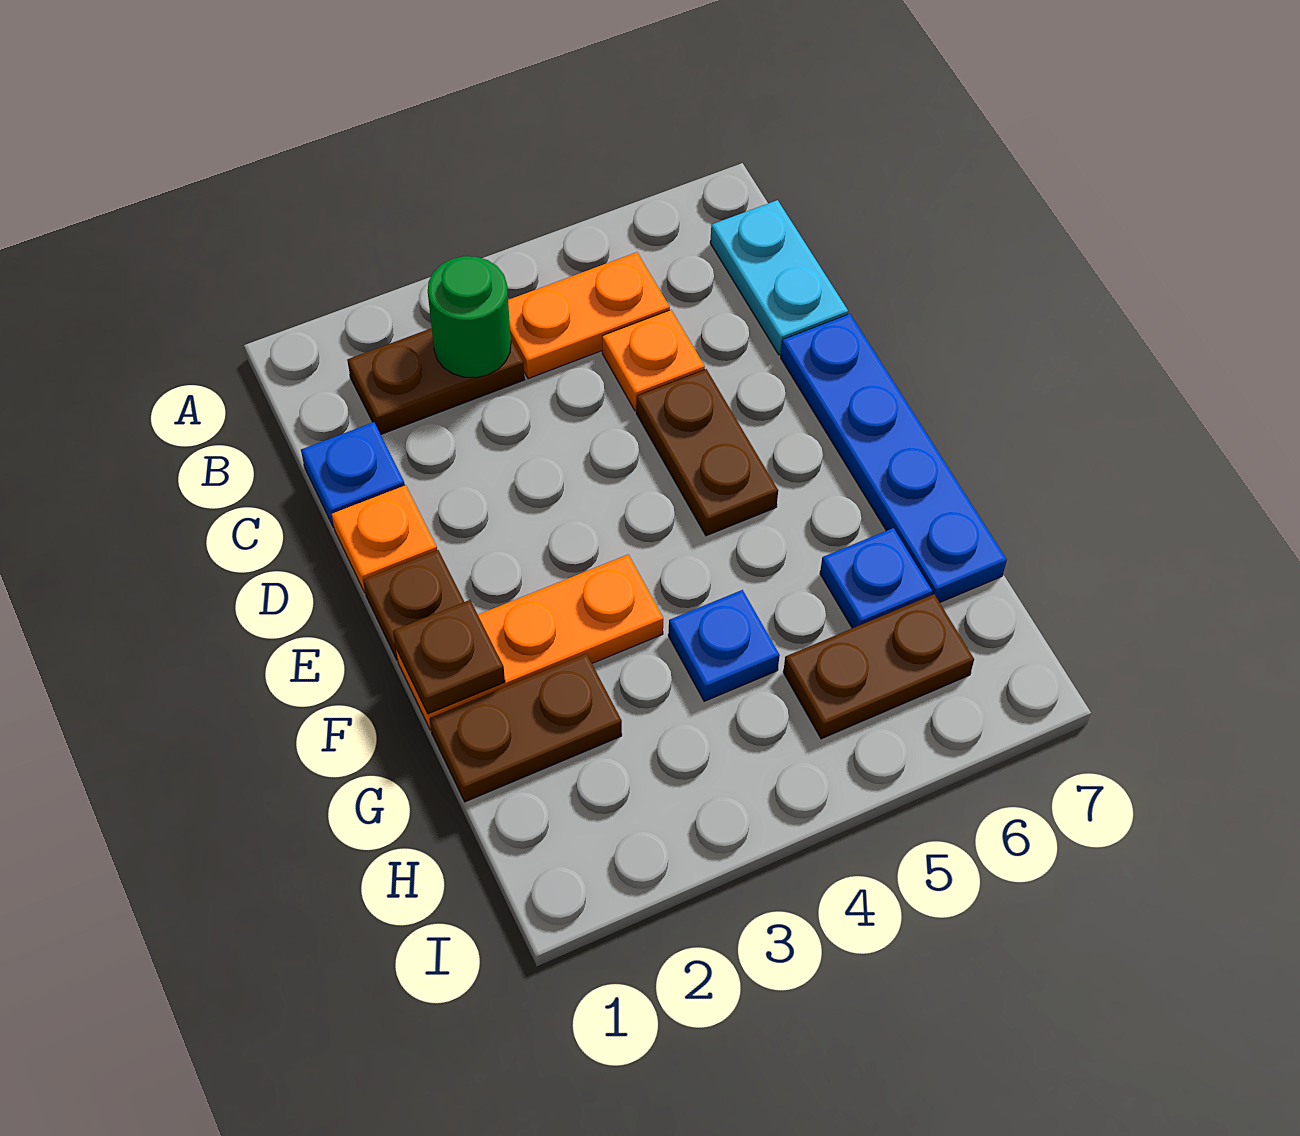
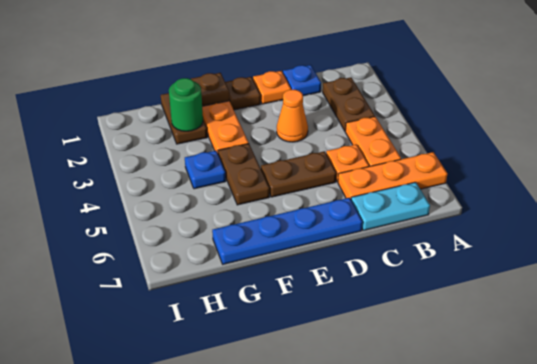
none -> orange plate A6:C6 level 1
green round brick B3 level 2 -> green round brick G2 level 2
none -> orange cone D3 level 1
blue plate G6 level 1 -> none
brown plate H5:H6 level 1 -> brown plate F4:F5 level 1

